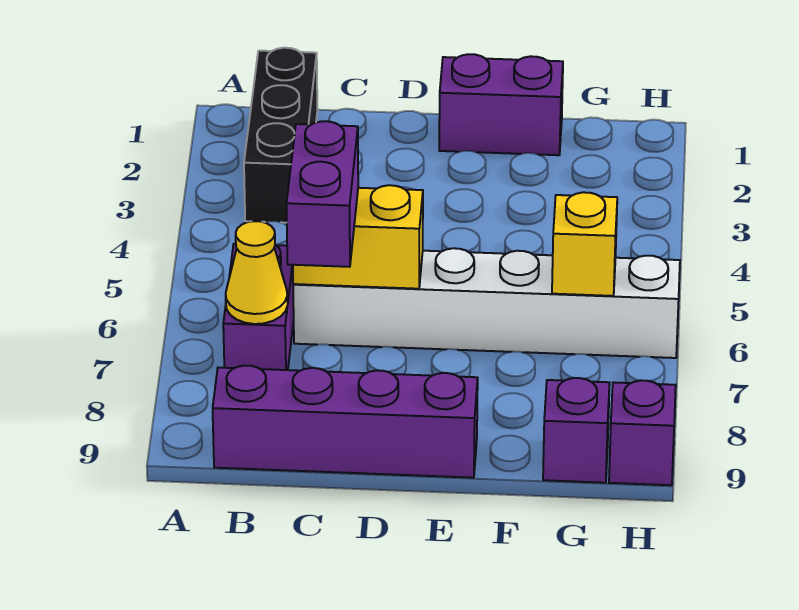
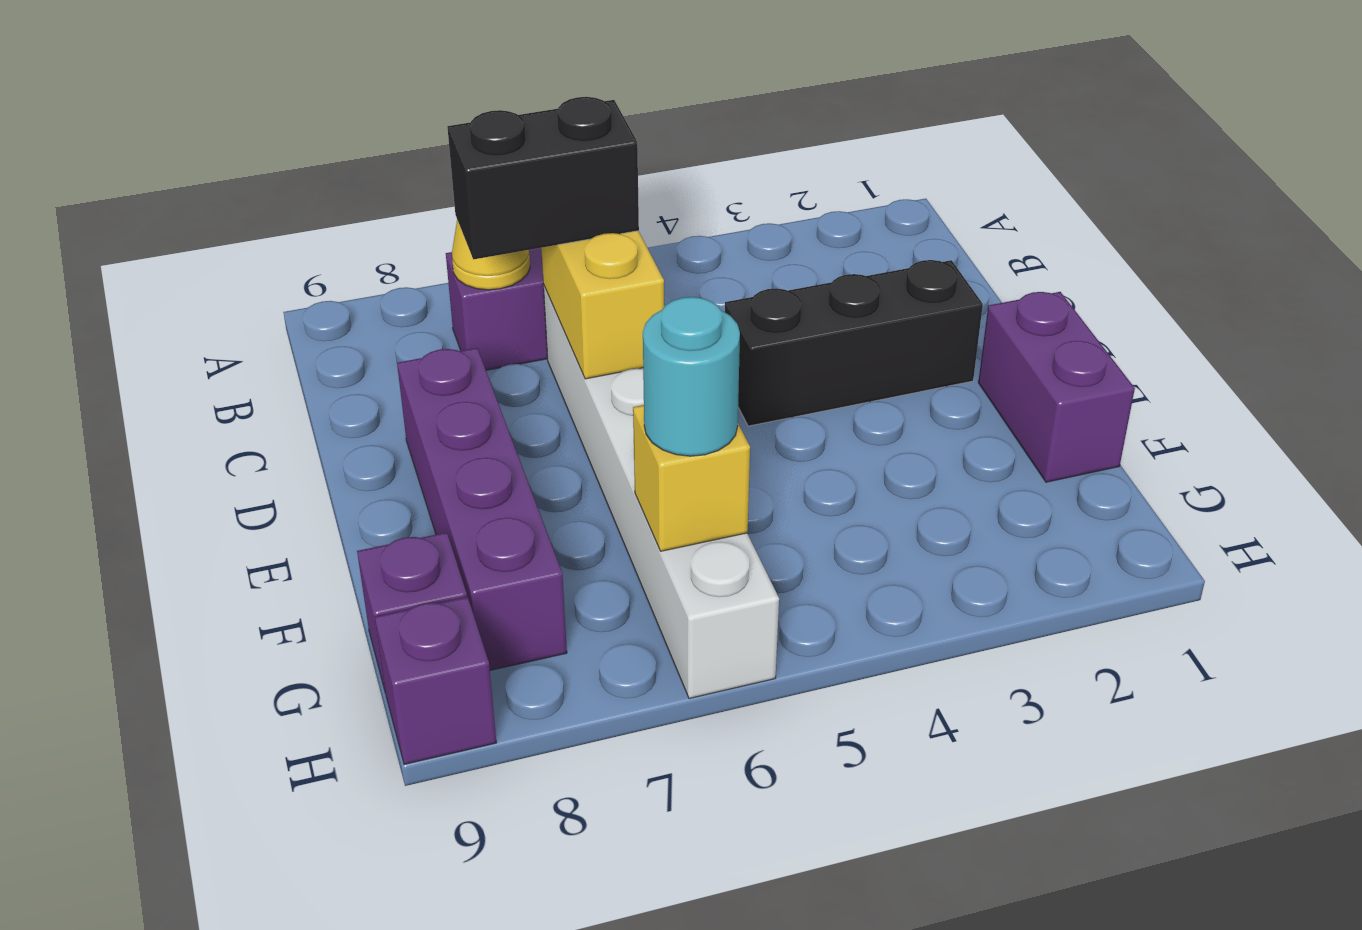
black brick B1:B3 level 1 -> black brick D2:D4 level 1
purple brick B9:E9 level 1 -> purple brick D8:G8 level 1
purple brick C6:C7 level 3 -> black brick C6:C7 level 3
none -> cyan round brick G6 level 3

